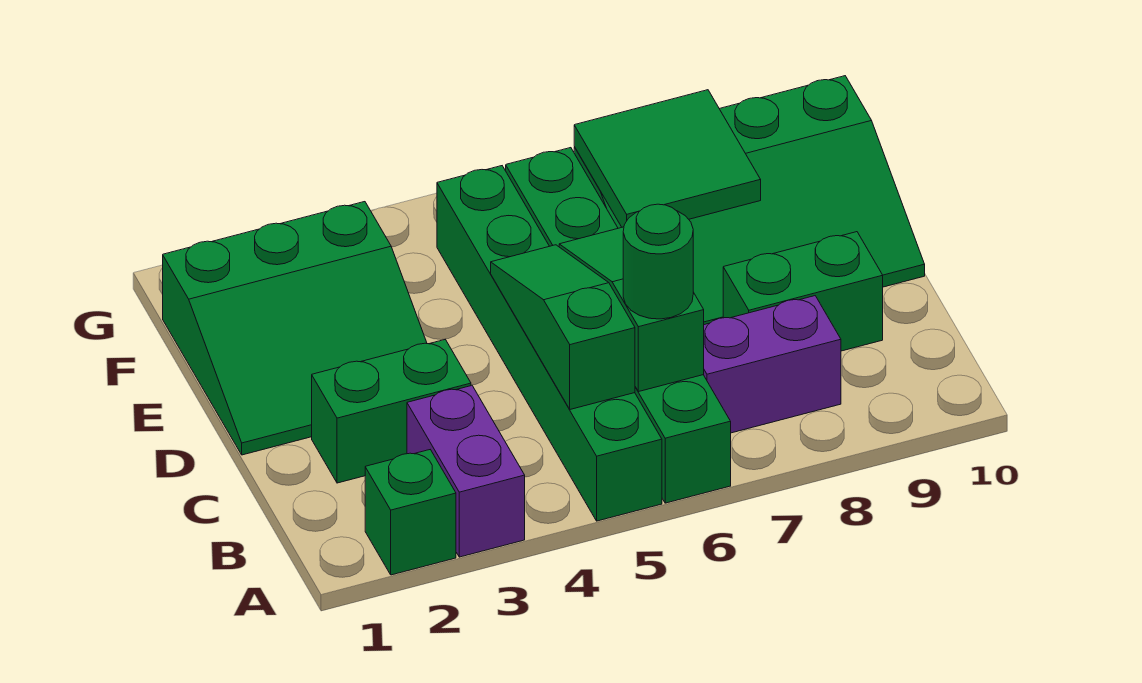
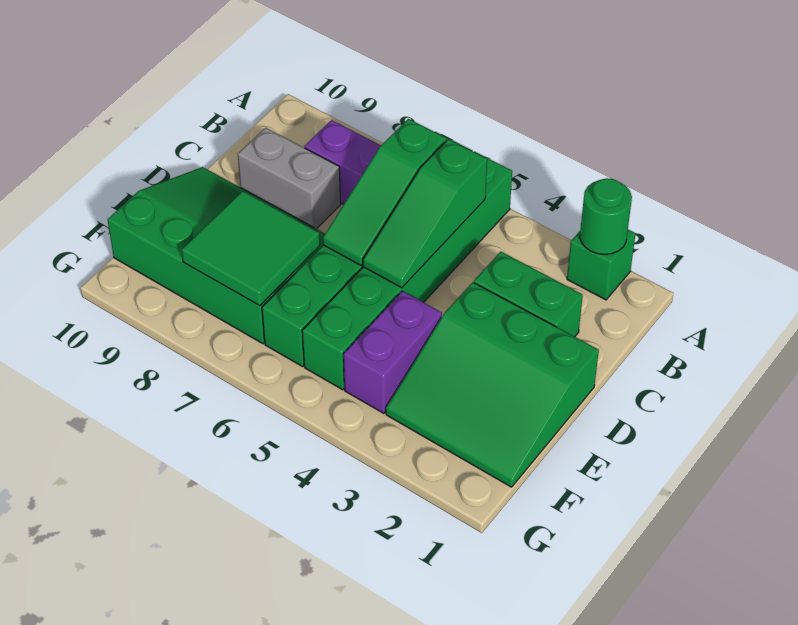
purple brick A3:B3 level 1 -> purple brick E4:F4 level 1
green round brick B6 level 3 -> green round brick A2 level 2
green brick C8:C9 level 1 -> grey brick C8:C9 level 1
green slope D1:F3 level 1 top F -> green slope D1:F3 level 1 top D

